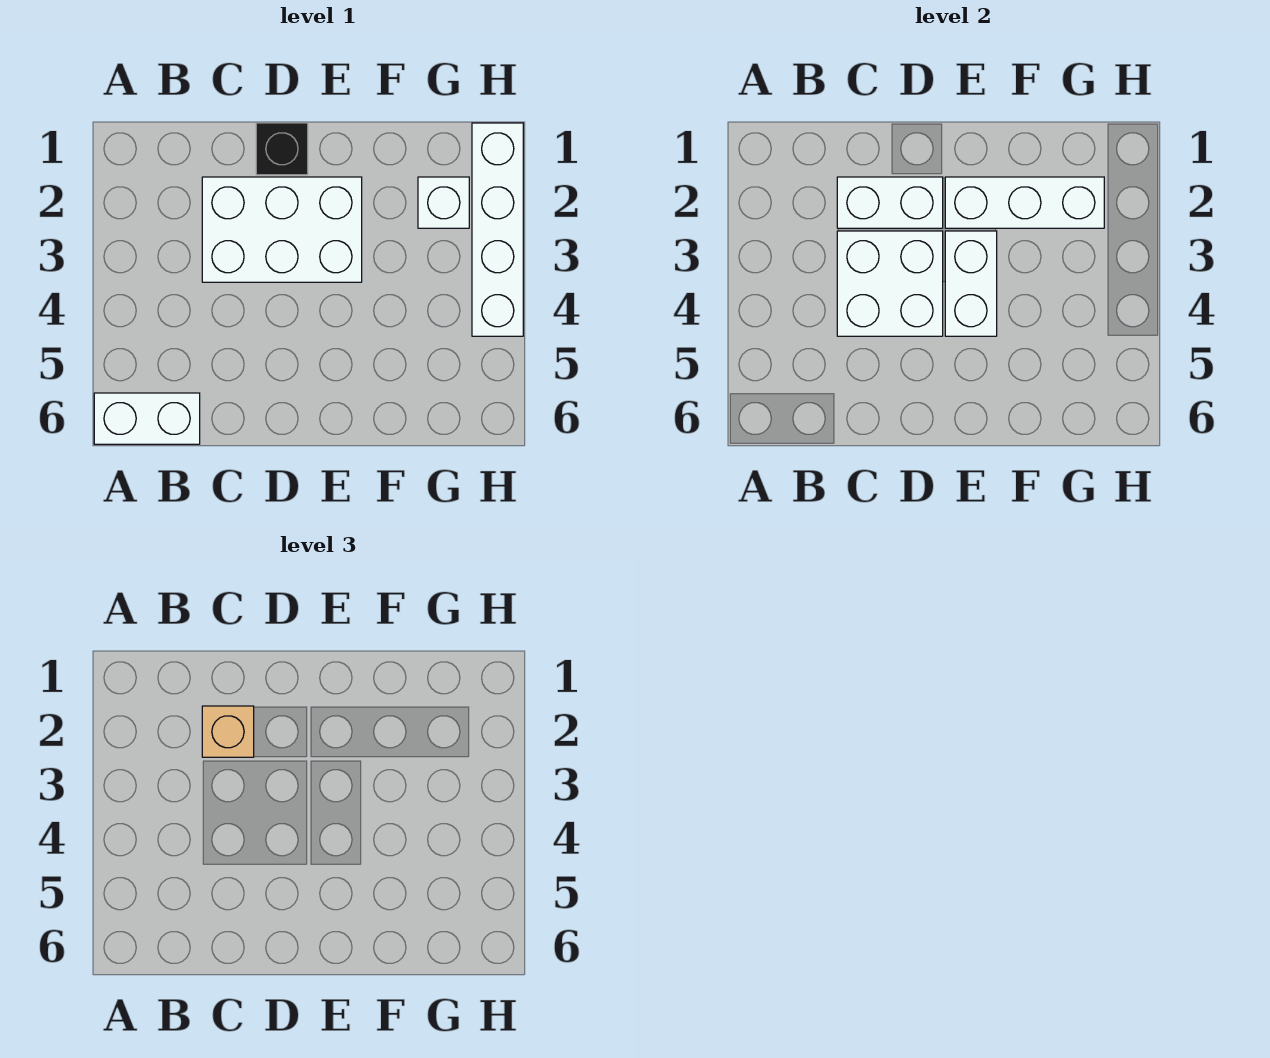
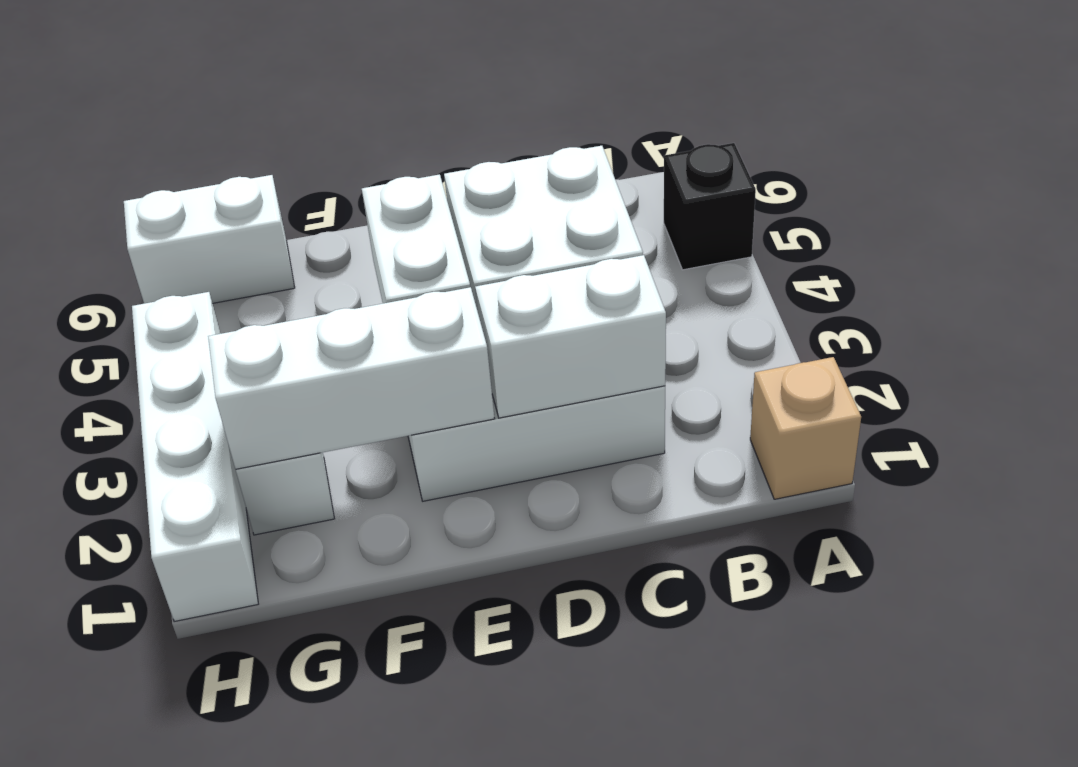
white brick A6:B6 level 1 -> white brick G6:H6 level 1
tan brick C2 level 3 -> tan brick A1 level 1
black brick D1 level 1 -> black brick A5 level 1

